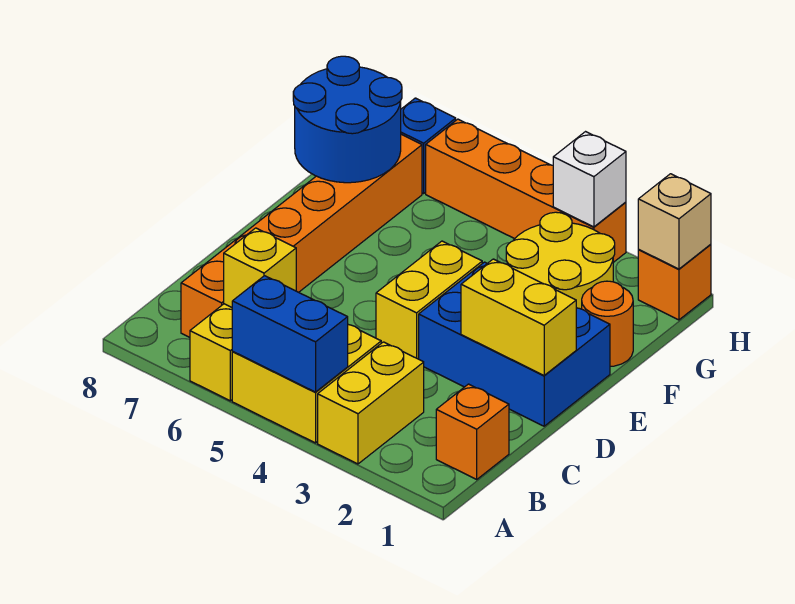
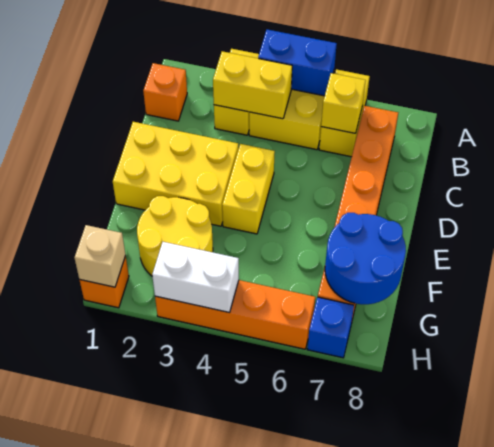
blue brick D1:E3 level 1 -> yellow brick D1:E3 level 1
yellow brick D1:D2 level 2 -> yellow brick B3:B4 level 2
orange round brick F1 level 1 -> none
white brick H3 level 2 -> white brick H3:H4 level 2

